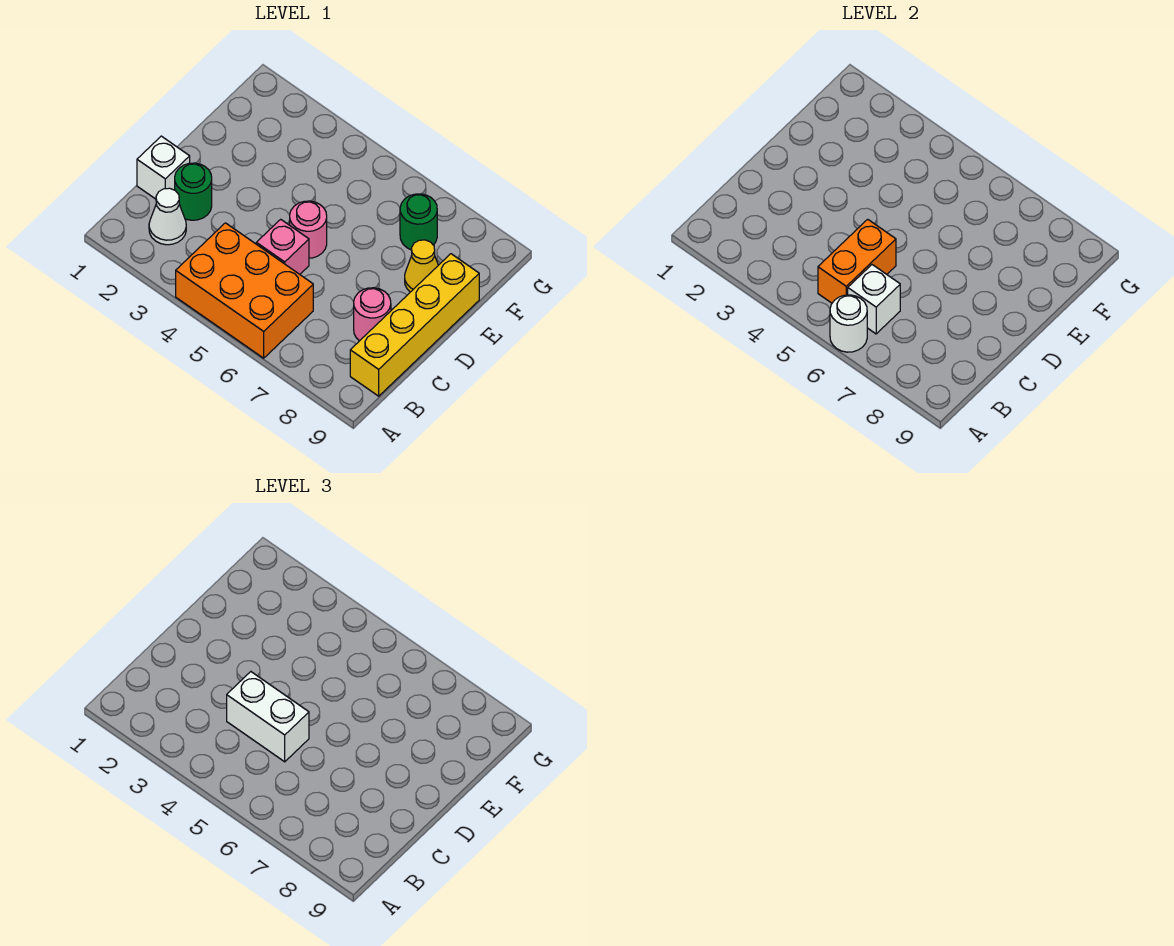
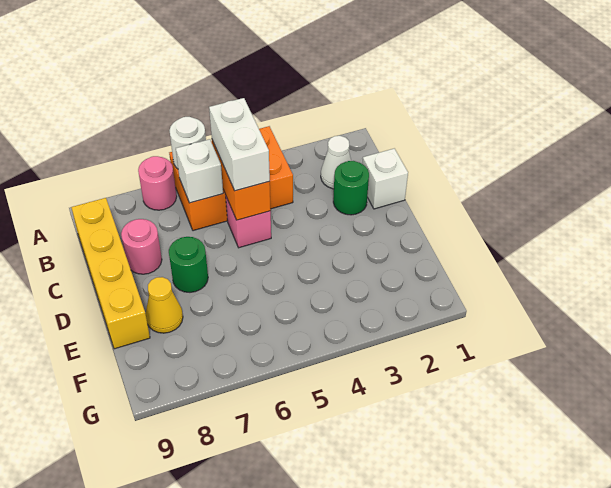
white brick C4:C5 level 3 -> white brick B5:C5 level 3
pink round brick D5 level 1 -> pink round brick A7 level 1
green round brick F7 level 1 -> green round brick D7 level 1

